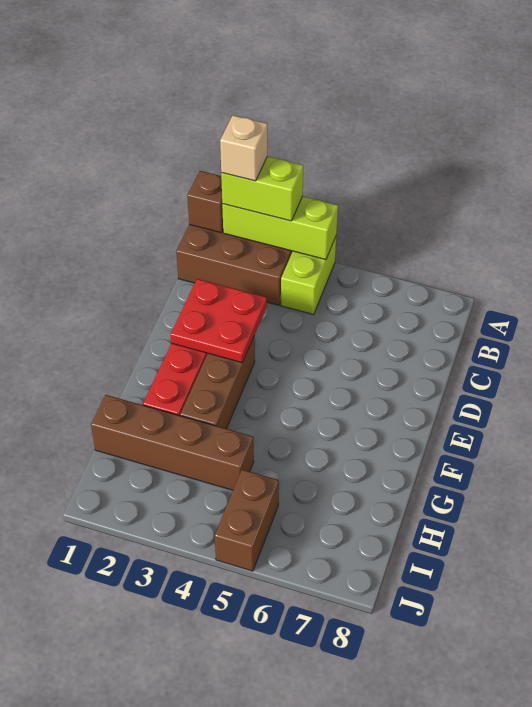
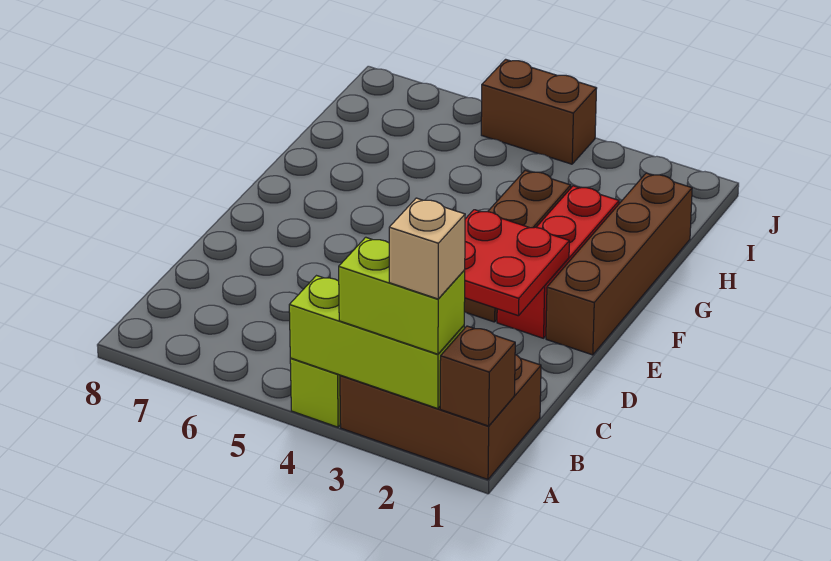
brown brick H1:H4 level 1 -> brown brick E1:H1 level 1
brown brick I5:J5 level 1 -> brown brick J4:J5 level 1

